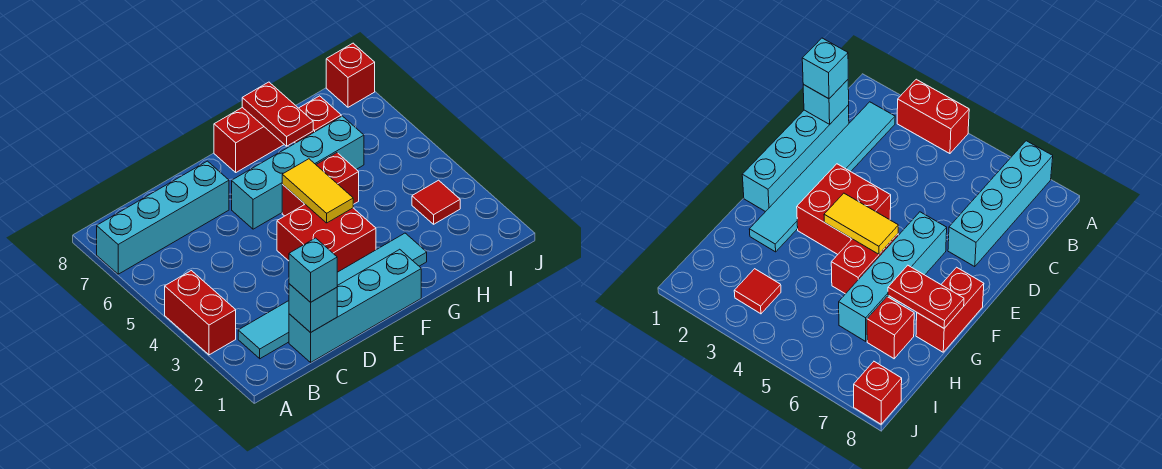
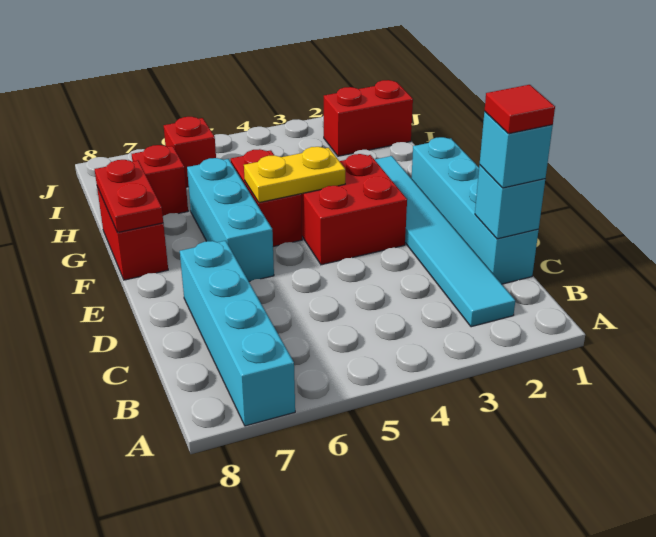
red brick A3:A4 level 1 -> red brick I1:I2 level 1
cyan brick E6:H6 level 1 -> cyan brick E6:G6 level 1
yellow tile F4:F5 level 2 -> yellow plate F4:F5 level 2
red plate G7:G8 level 2 -> red plate F8:G8 level 2
red tile I3 level 1 -> red tile C1 level 4
red brick J8 level 1 -> red brick I6 level 1

